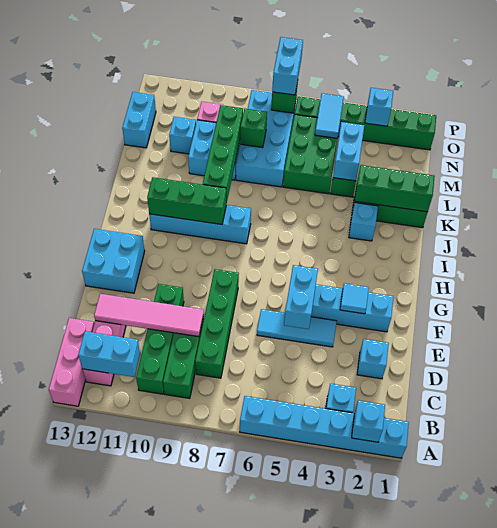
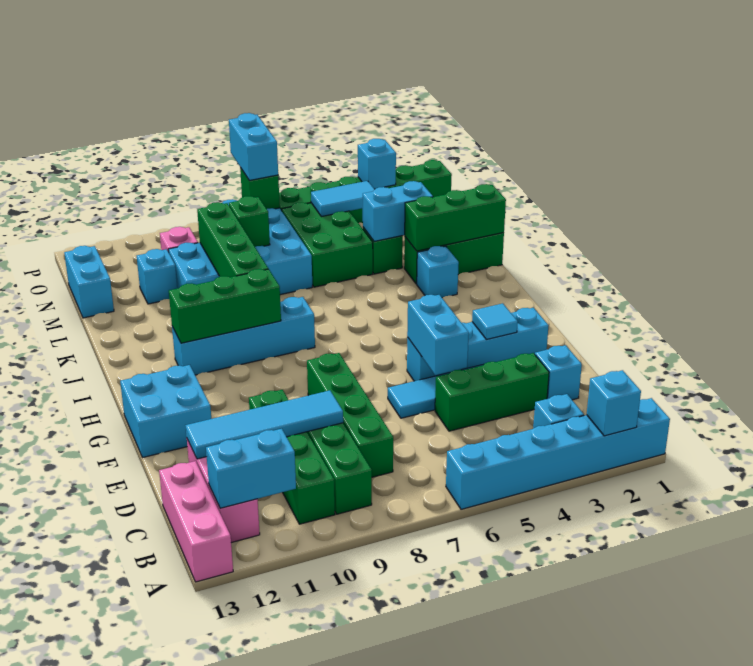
none -> green brick D3:D5 level 1
pink tile D9:D12 level 2 -> cyan tile D9:D12 level 2
cyan brick L4:M4 level 2 -> cyan brick L3:L4 level 2
cyan tile N5:O5 level 2 -> cyan tile N4:N5 level 2

